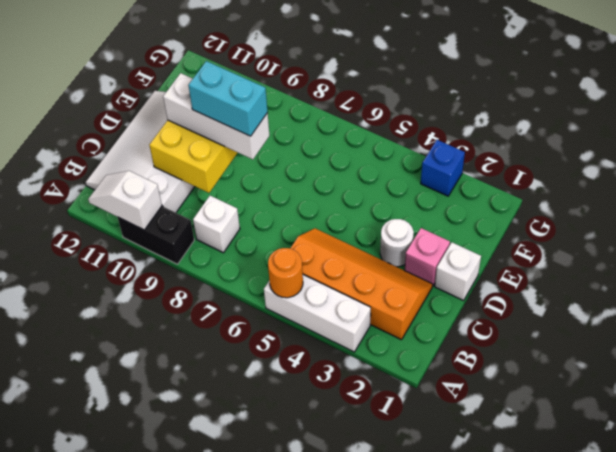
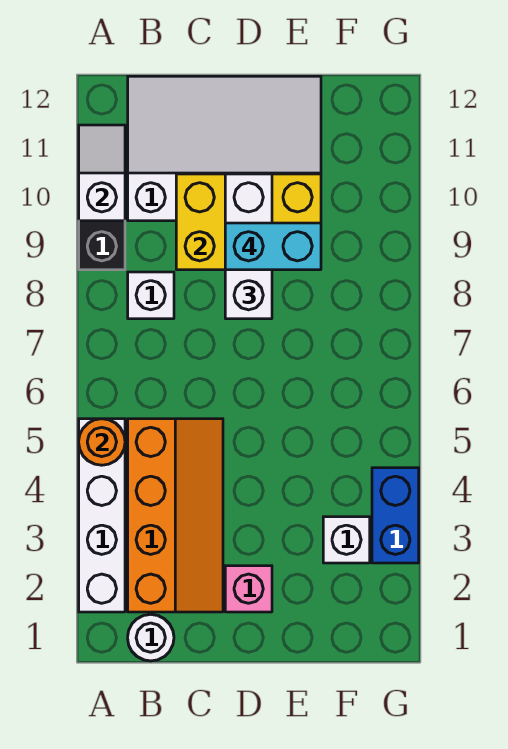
white brick A3:A5 level 1 -> white brick A2:A5 level 1
white brick D1 level 1 -> white brick F3 level 1
white round brick D3 level 1 -> white round brick B1 level 1
cyan brick D8:D9 level 4 -> cyan brick D9:E9 level 4
blue brick G3 level 1 -> blue brick G3:G4 level 1

